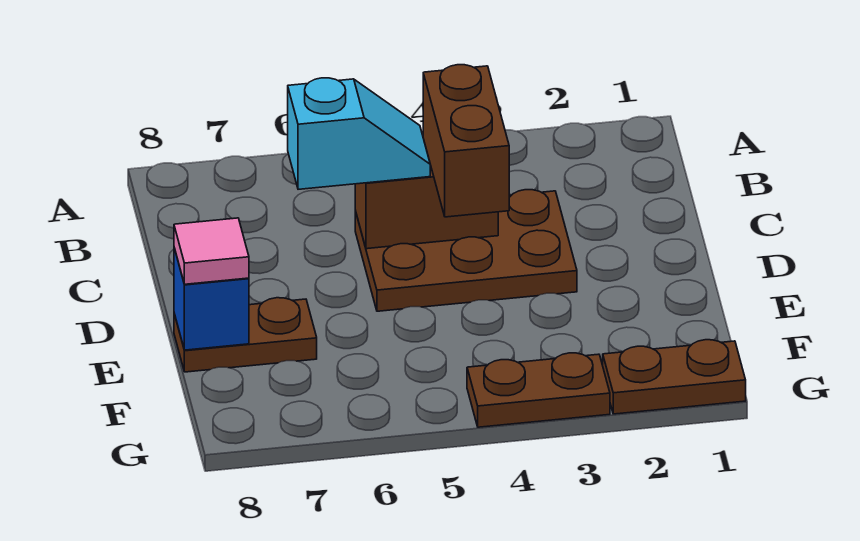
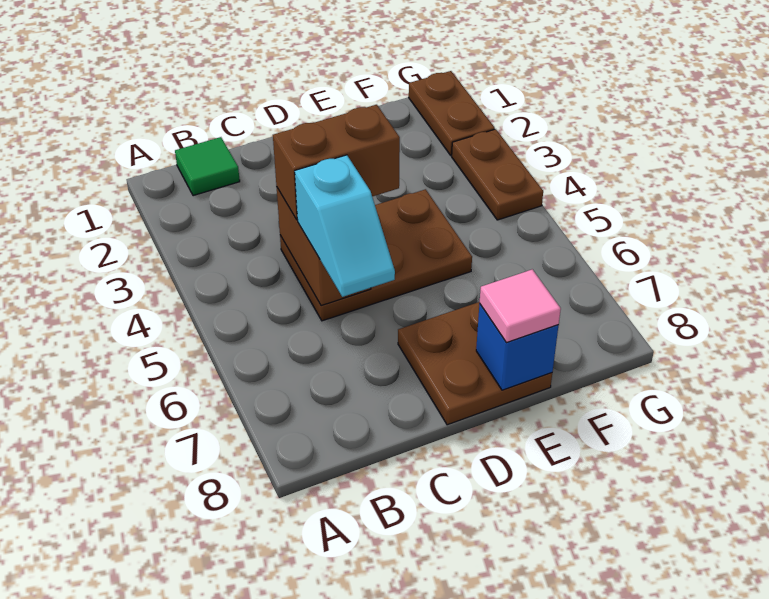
none -> green tile B1 level 1
brown plate C3:D5 level 1 -> brown plate C4:E5 level 1
cyan slope C5:C6 level 3 top 6 -> cyan slope C5:C6 level 3 top 5
brown plate E7:E8 level 1 -> brown plate D7:E8 level 1

